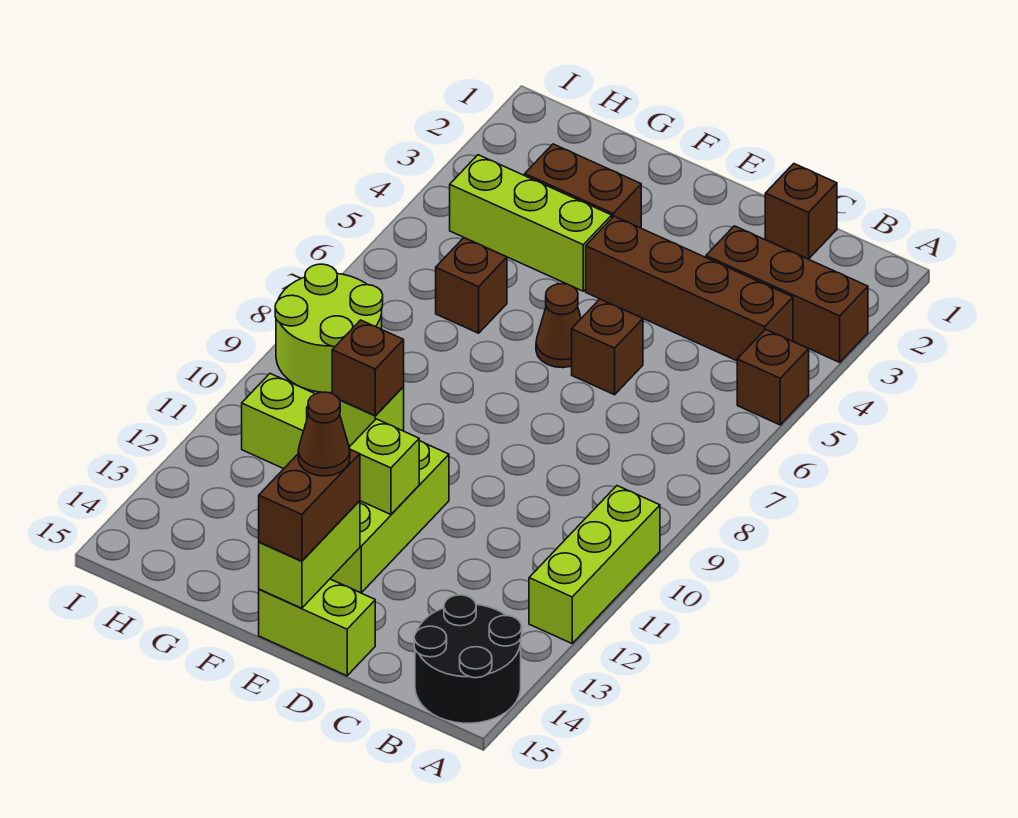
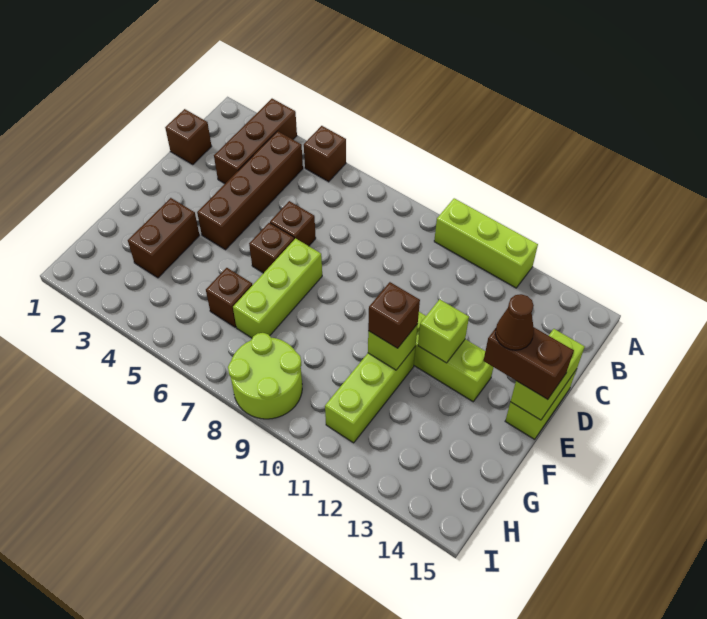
black round brick A14:B15 level 1 -> none
brown cone E6 level 1 -> brown brick E6 level 1
lime brick E14:E15 level 2 -> lime brick D15:E15 level 2
lime brick F4:H4 level 1 -> lime brick E7:G7 level 1

